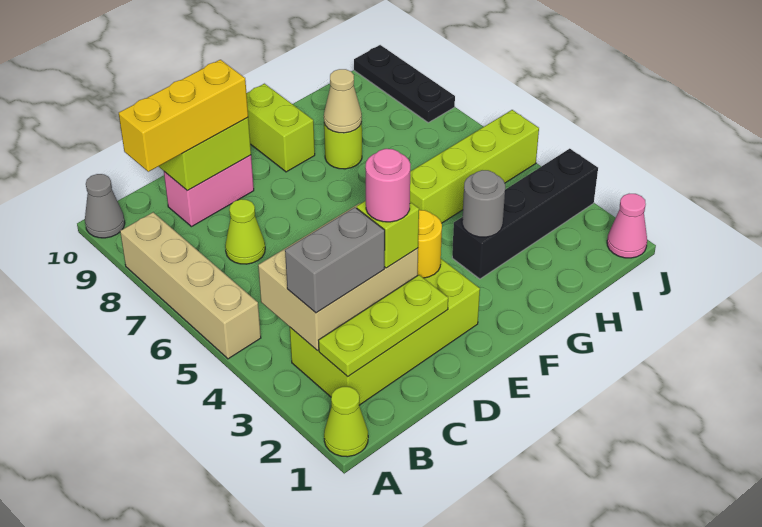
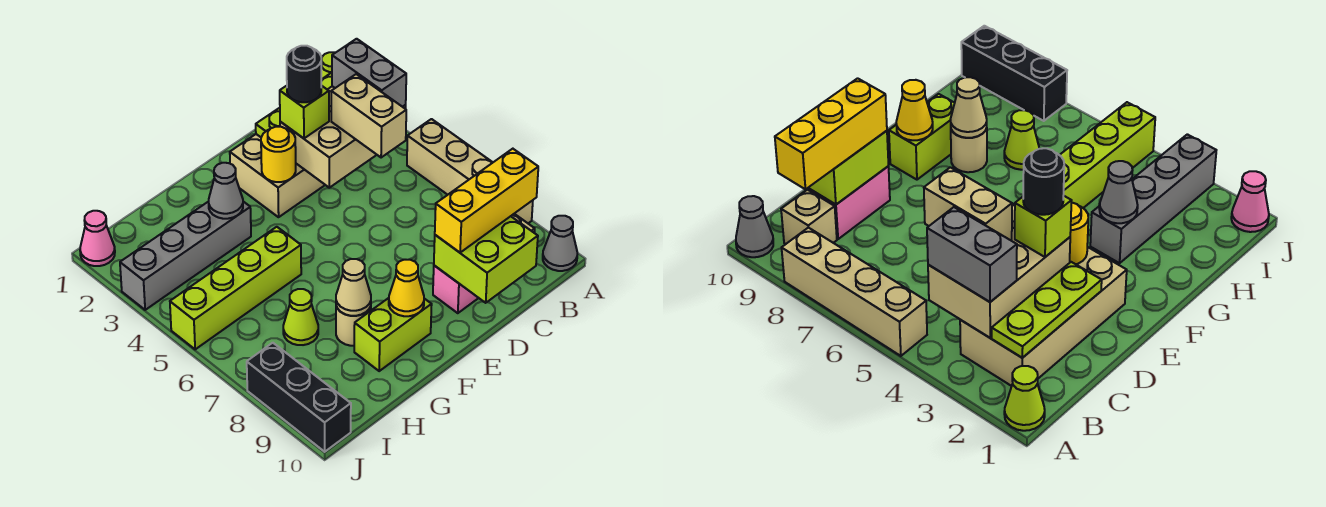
lime brick B2:E3 level 1 -> tan brick B2:E3 level 1
grey brick B3:C3 level 3 -> grey brick B3:B4 level 3
none -> tan brick B9 level 1
none -> tan brick C4:C5 level 3
lime cone C7 level 1 -> lime cone H7 level 1
pink round brick D3 level 4 -> black round brick D3 level 4
lime brick F9:F10 level 1 -> lime brick F9:G9 level 1
none -> yellow cone F9 level 2
black brick G3:J3 level 1 -> grey brick G3:J3 level 1
grey round brick G3 level 2 -> grey cone G3 level 2
lime round brick G8 level 1 -> tan round brick G8 level 1
black plate J8:J10 level 1 -> black brick J8:J10 level 1

